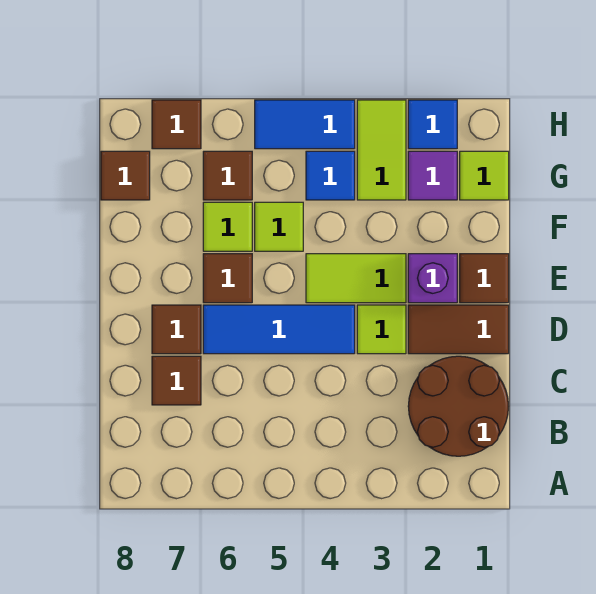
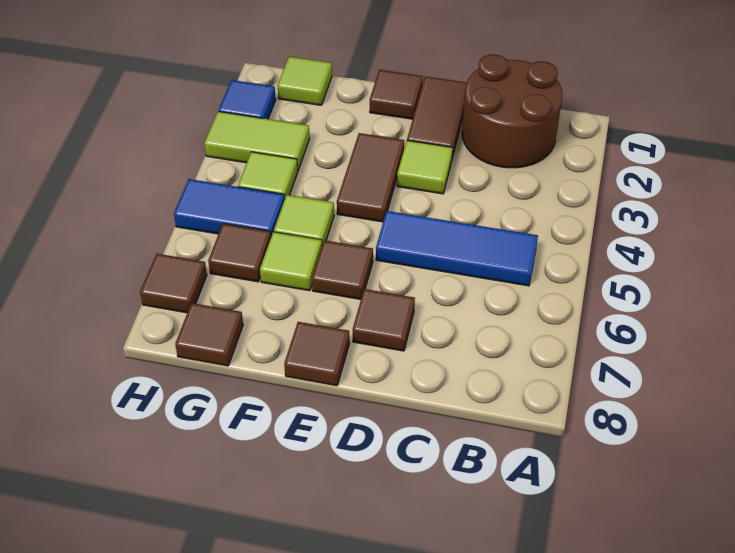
brown tile C7 level 1 -> brown tile E8 level 1
blue tile D4:D6 level 1 -> blue tile B5:D5 level 1
purple brick E2 level 1 -> none
lime tile E3:E4 level 1 -> brown tile E3:E4 level 1
purple tile G2 level 1 -> none
blue tile G4 level 1 -> lime tile G4 level 1
blue tile H4:H5 level 1 -> blue tile G5:H5 level 1

